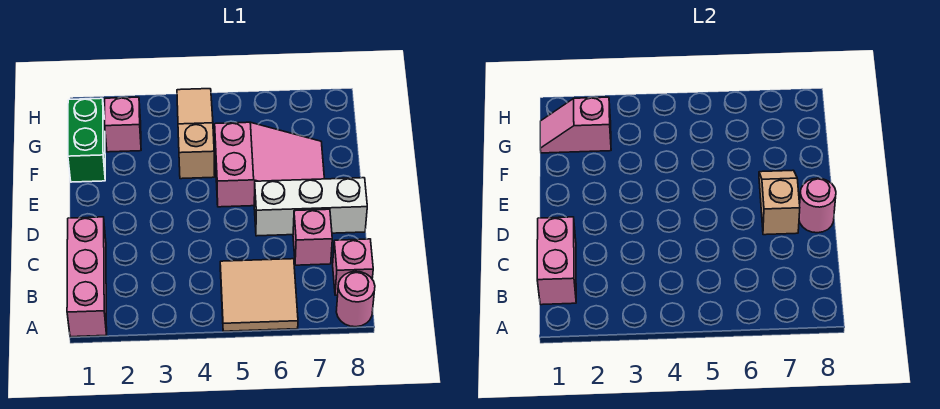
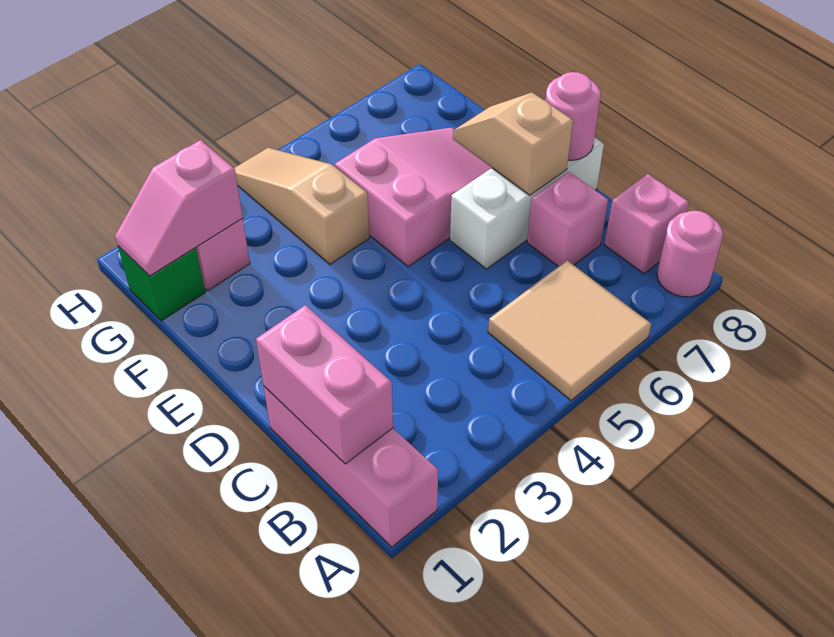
green brick F1:G1 level 1 -> green brick G1 level 1

